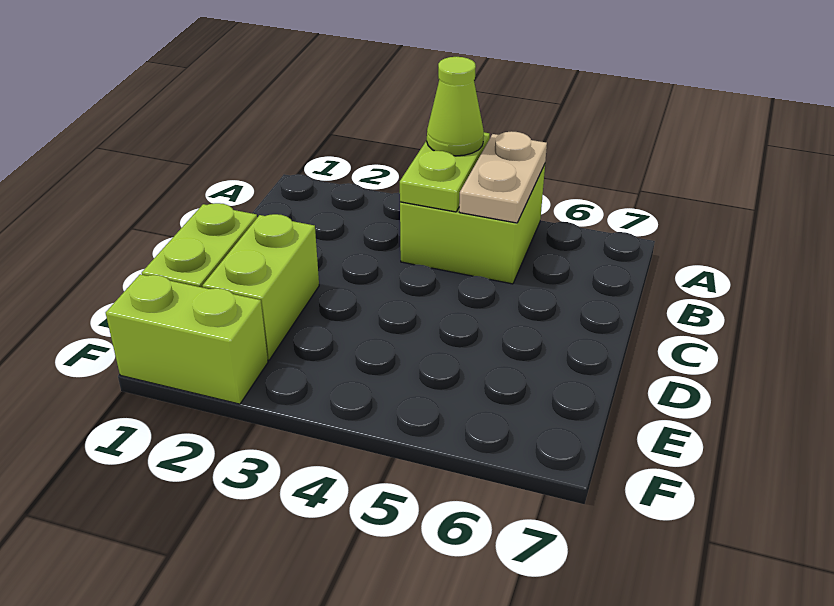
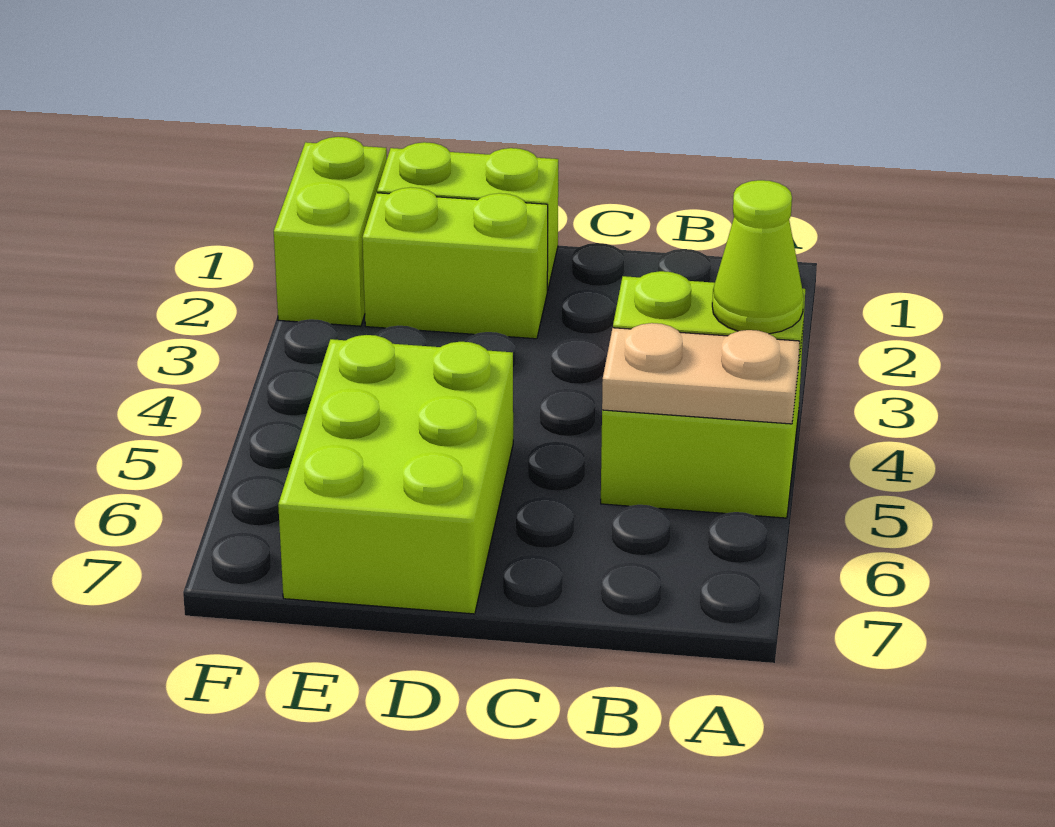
none -> lime brick D5:E7 level 1

